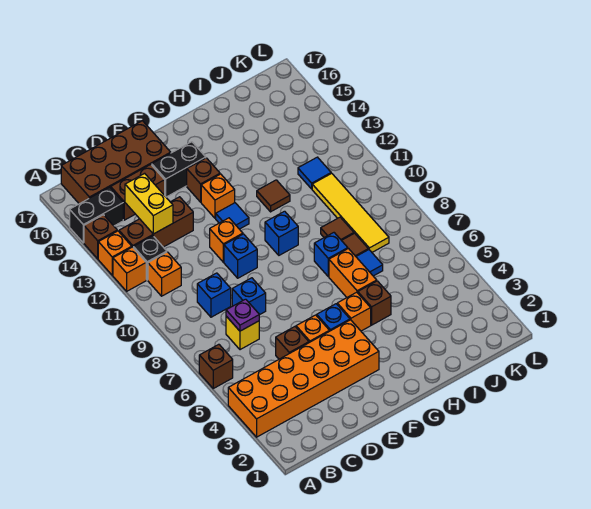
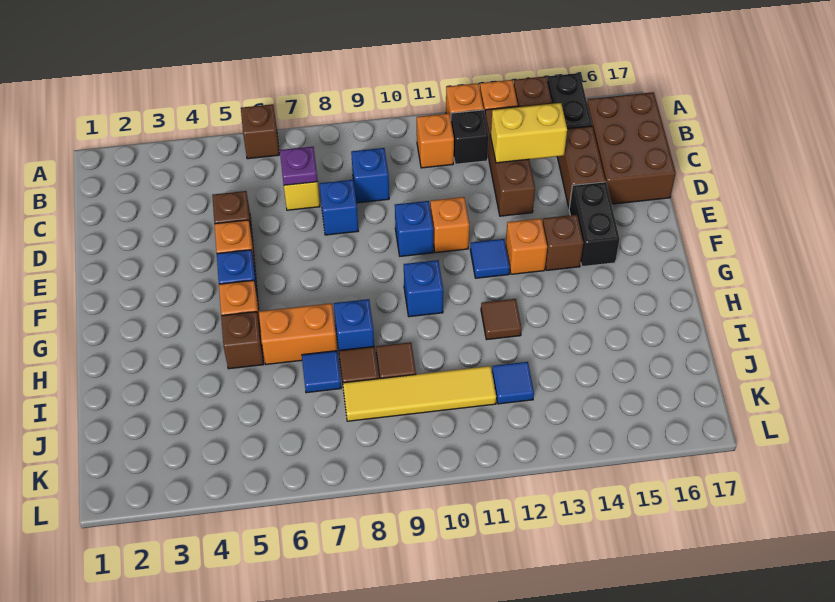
orange brick A3:F4 level 1 -> none
brown brick B16:E17 level 1 -> brown brick B16:D17 level 1

